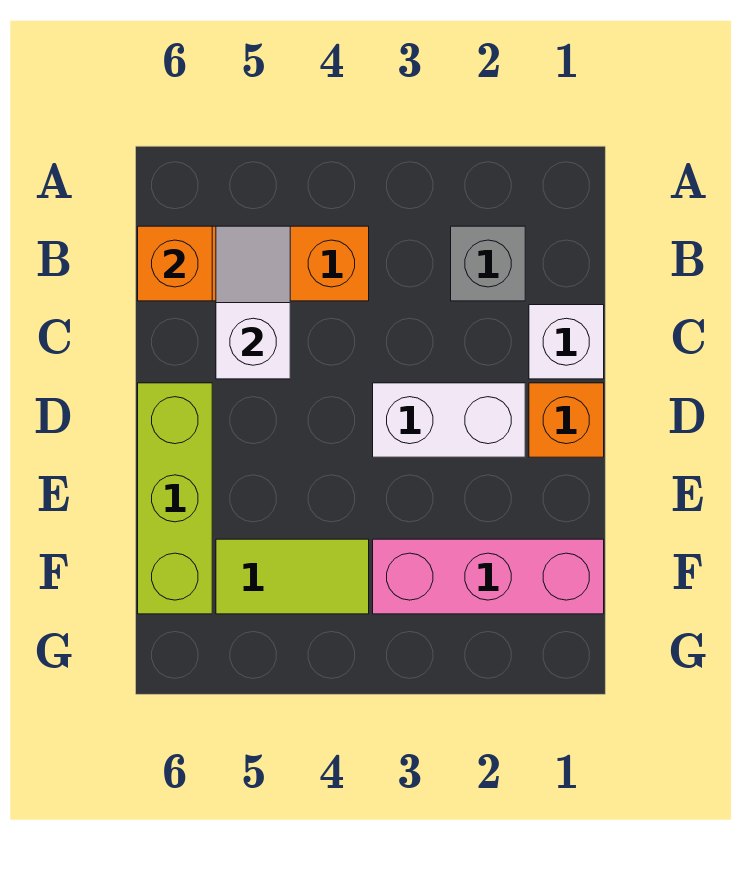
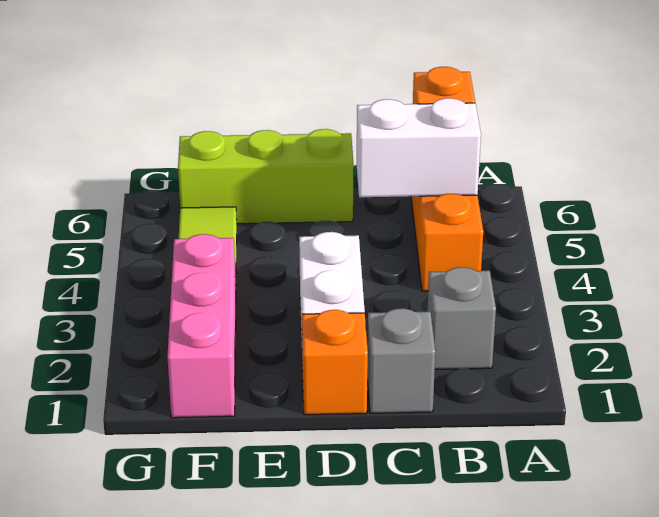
white slope B5:C5 level 2 top C -> white brick B5:C5 level 2
white brick C1 level 1 -> grey brick C1 level 1

